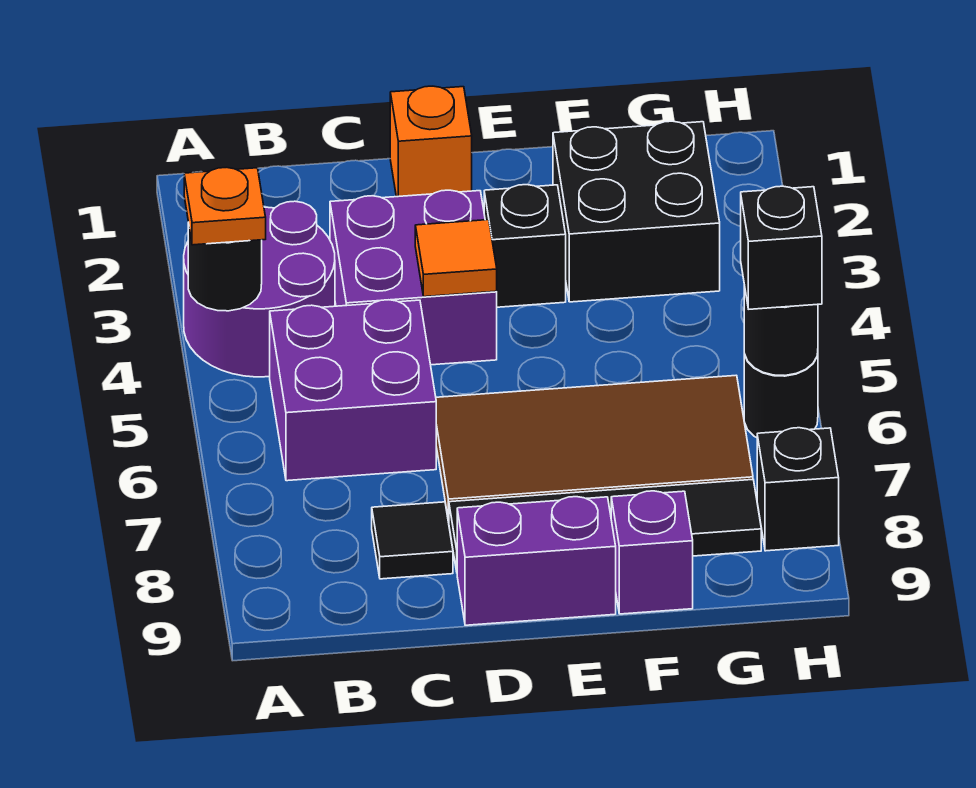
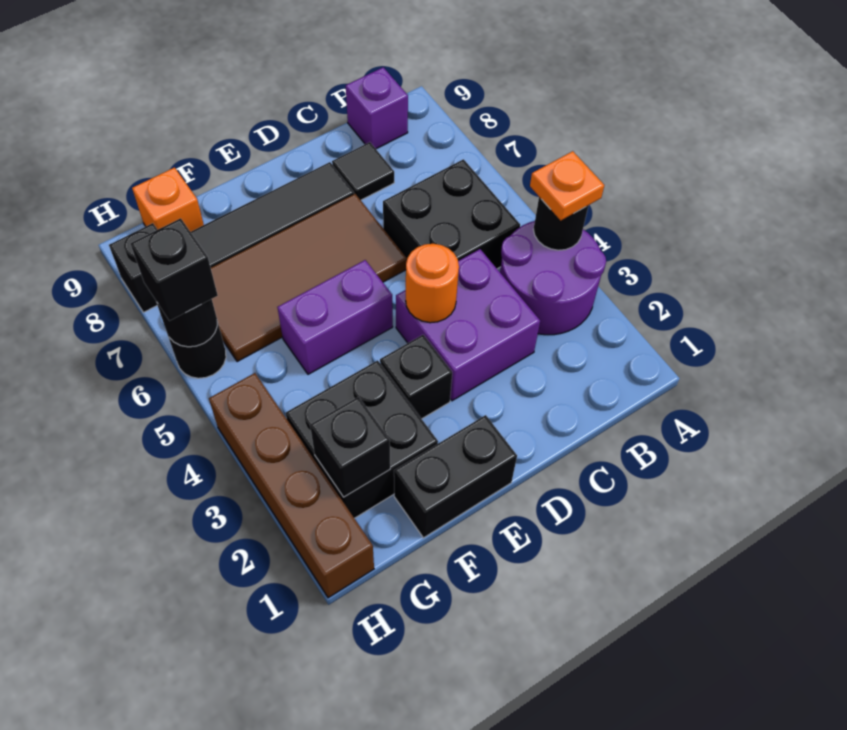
purple brick B5:C6 level 1 -> black brick B5:C6 level 1
orange brick D1 level 1 -> orange brick G9 level 1
orange tile D4 level 2 -> orange round brick D4 level 2
purple brick D9:E9 level 1 -> purple brick E5:F5 level 1
none -> black brick E1:F1 level 1
purple brick F9 level 1 -> purple brick B9 level 1
none -> black brick G2 level 2
none -> brown brick H1:H4 level 1

